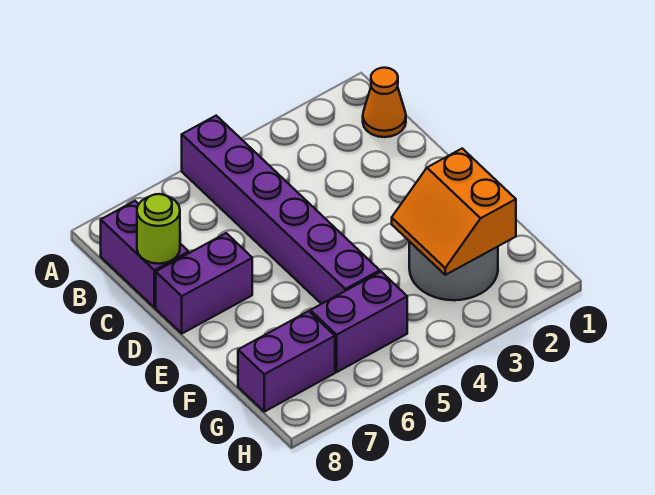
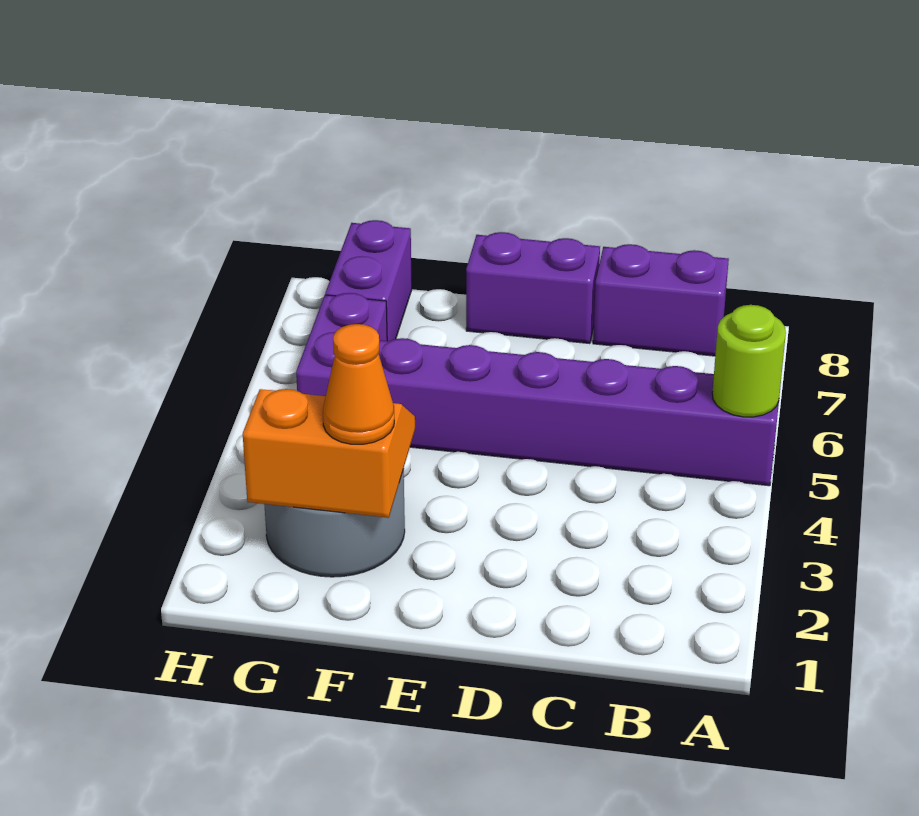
orange cone B1 level 1 -> orange cone F2 level 3
lime round brick C8 level 2 -> lime round brick A5 level 2
purple brick D7:D8 level 1 -> purple brick D8:E8 level 1

